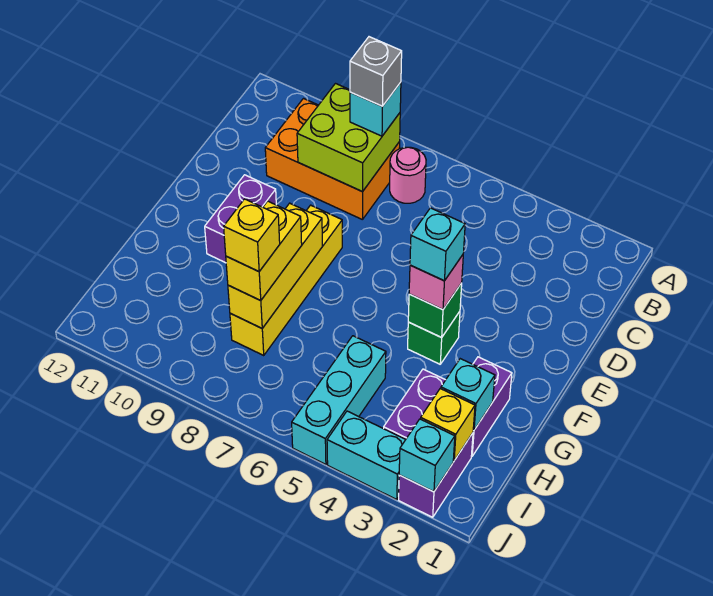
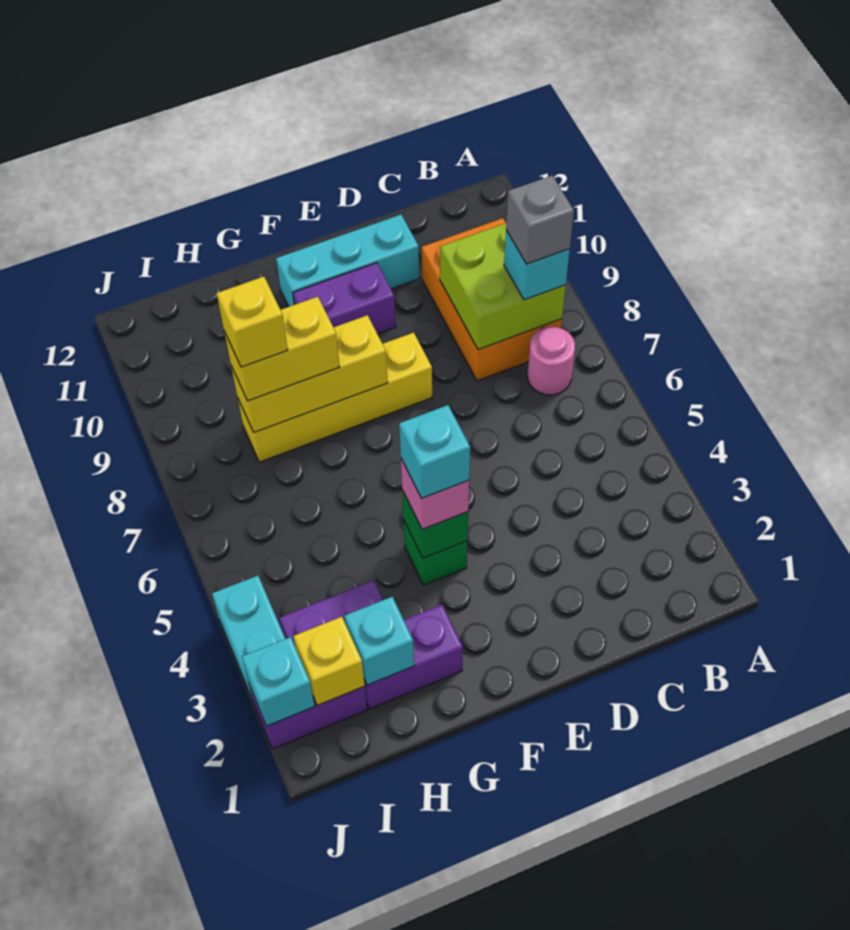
cyan brick H5:J5 level 1 -> cyan brick D11:F11 level 1

